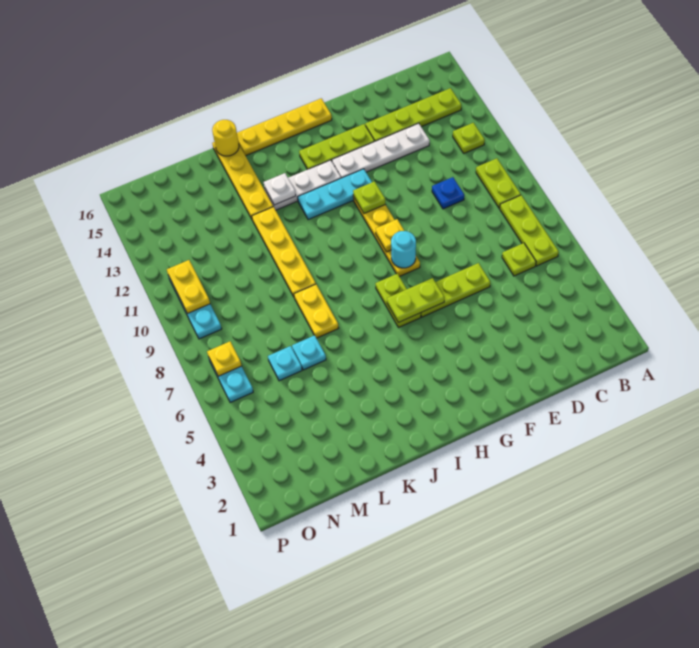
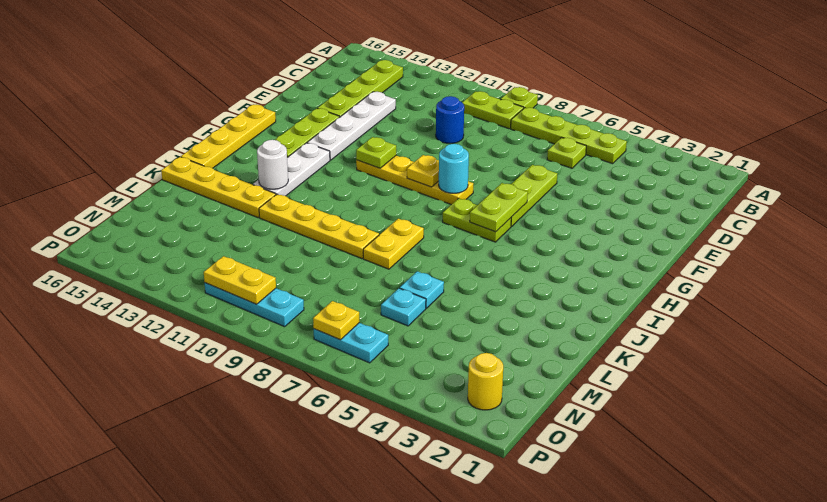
lime plate B6:B8 level 1 -> lime plate B5:B8 level 1
lime plate B12 level 1 -> lime plate A9 level 1
blue plate D10 level 1 -> blue round brick D10 level 1
cyan plate G12:I12 level 1 -> none
white plate J13 level 2 -> white round brick J13 level 2
yellow plate K7:K8 level 1 -> yellow plate J8:K8 level 1
yellow round brick K16 level 2 -> yellow round brick O2 level 1

